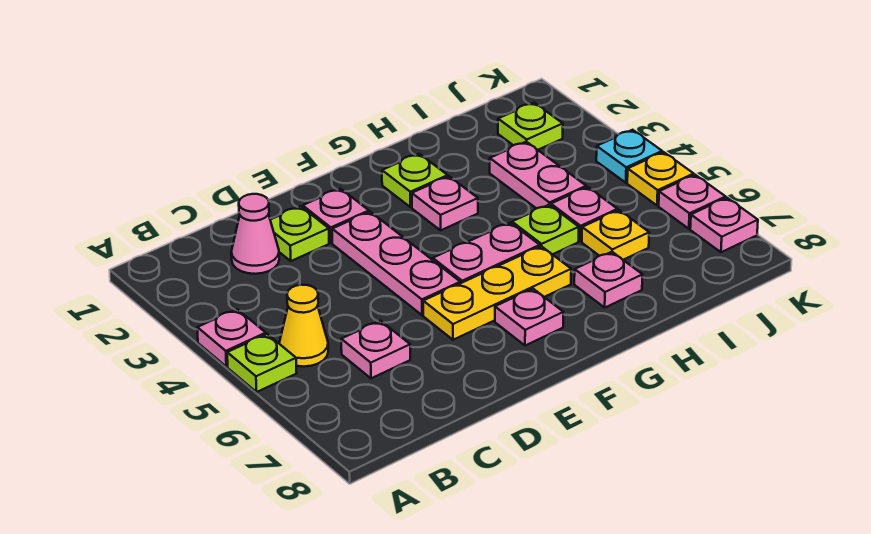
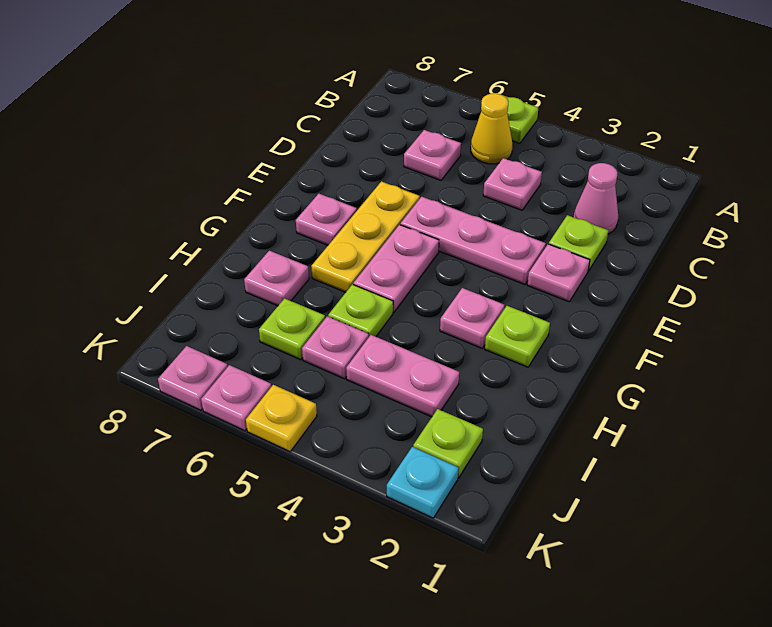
pink plate A4 level 1 -> pink plate C4 level 1
yellow plate I6 level 1 -> lime plate I6 level 1
cyan plate K4 level 1 -> cyan plate K2 level 1

